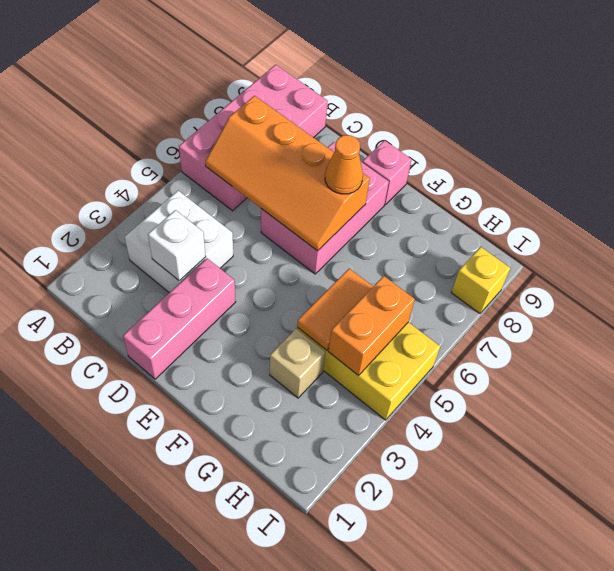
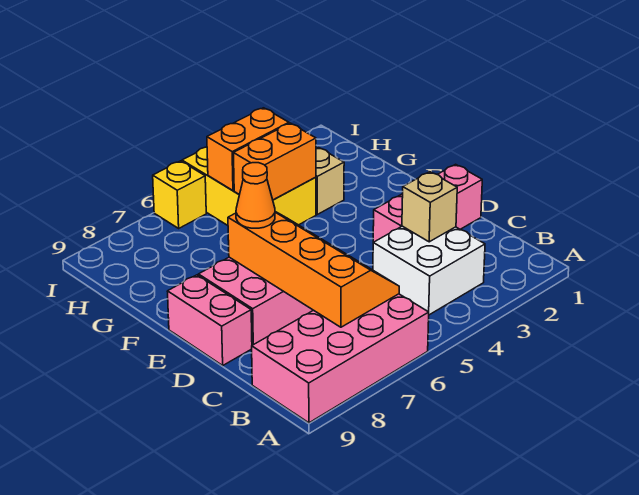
white brick C3 level 2 -> tan brick C3 level 2
pink brick E9 level 1 -> pink brick D9:E9 level 1
orange tile G4:G5 level 2 -> orange brick G4:G5 level 2
yellow brick I8 level 1 -> yellow brick I6 level 1

